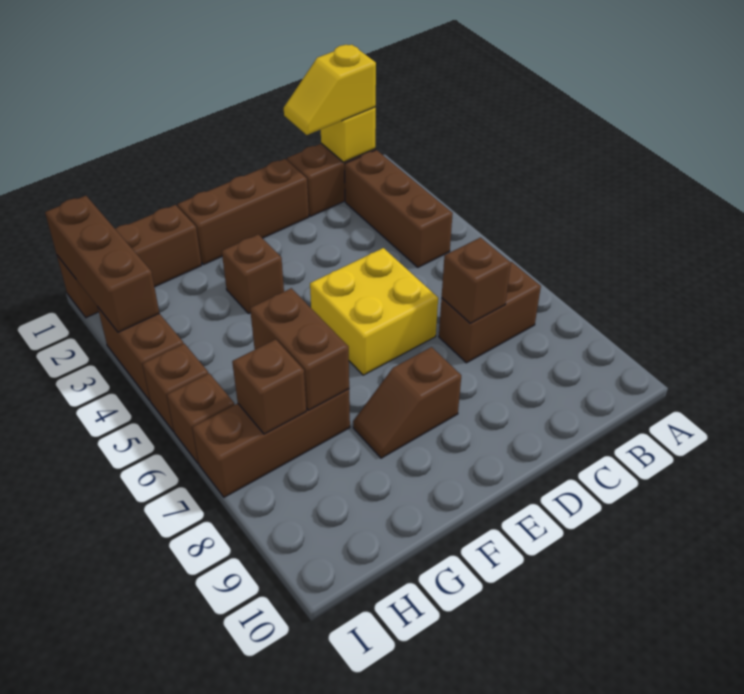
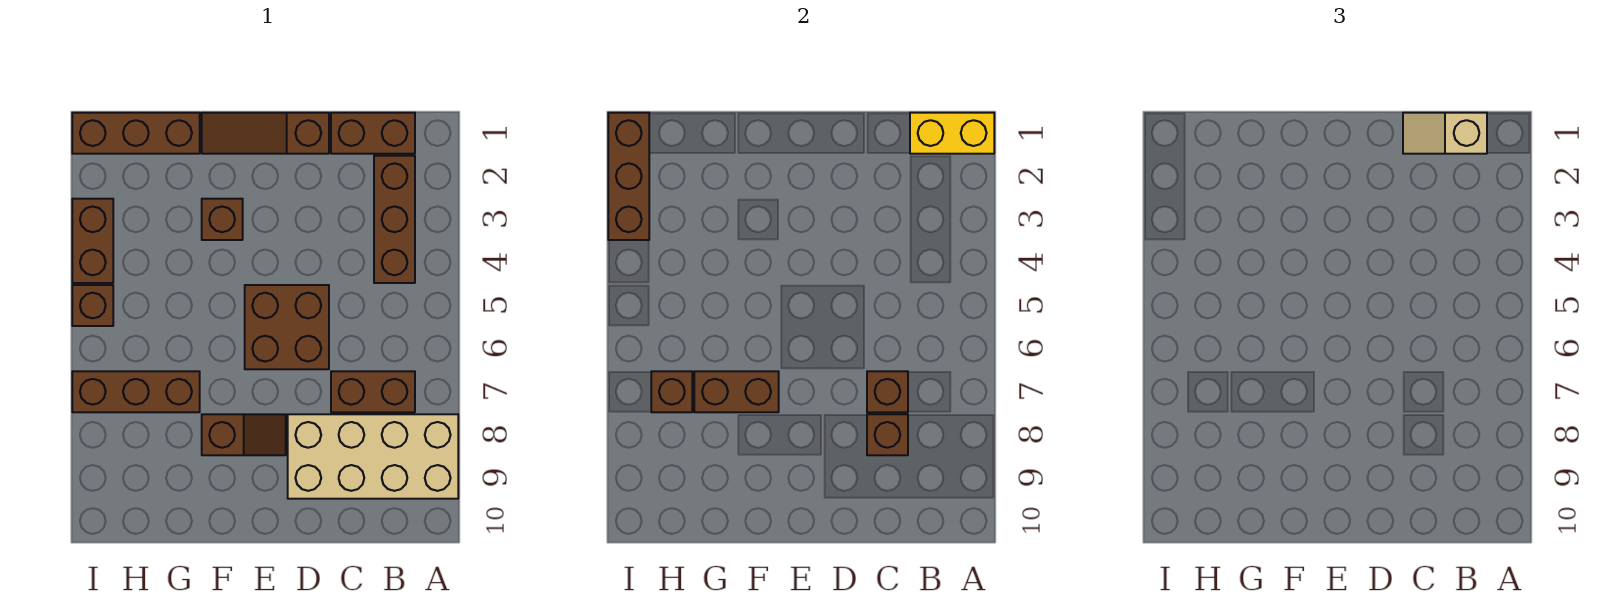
none -> tan brick A8:D9 level 1
yellow brick B1 level 2 -> yellow brick A1:B1 level 2
yellow slope B1:C1 level 3 top B -> tan slope B1:C1 level 3 top B
brown brick D1:F1 level 1 -> brown slope D1:F1 level 1 top D
yellow brick D5:E6 level 1 -> brown brick D5:E6 level 1
brown slope E8:F8 level 1 top E -> brown slope E8:F8 level 1 top F
brown brick G6:G7 level 2 -> brown brick F7:G7 level 2
brown brick I6 level 1 -> brown brick C8 level 2

